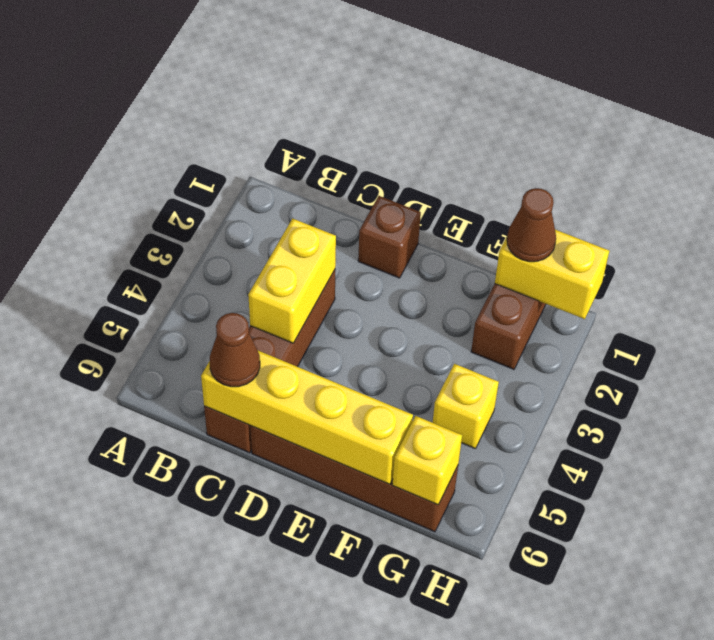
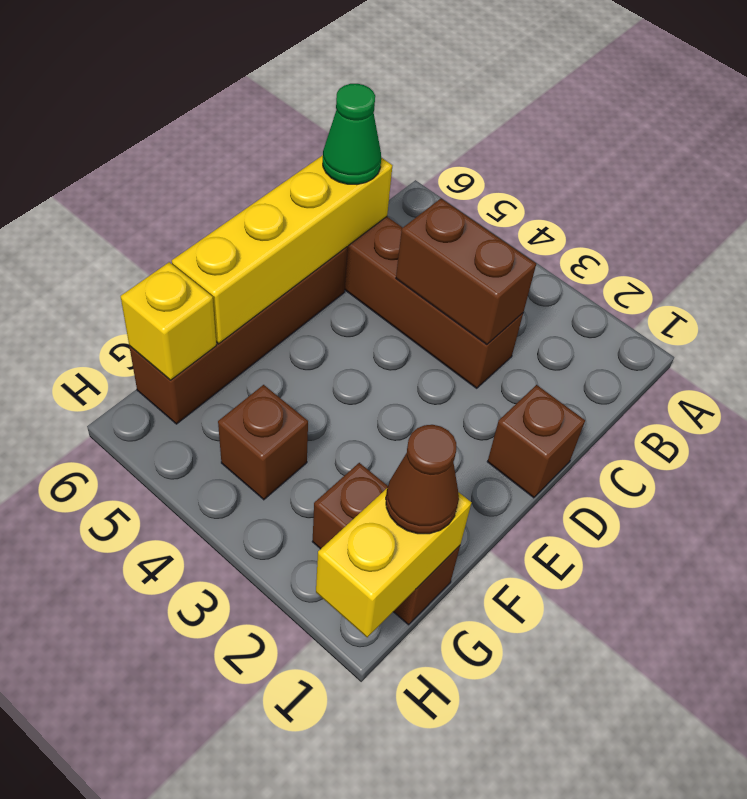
yellow brick C3:C4 level 2 -> brown brick C3:C4 level 2
brown cone C6 level 3 -> green cone C6 level 3
yellow brick G4 level 1 -> brown brick G4 level 1

